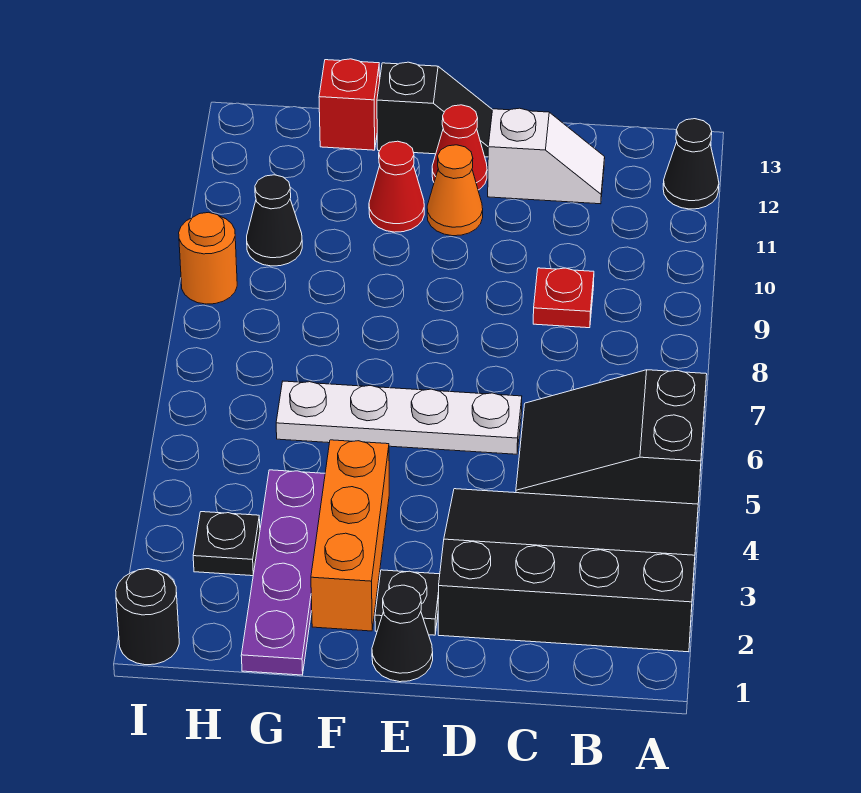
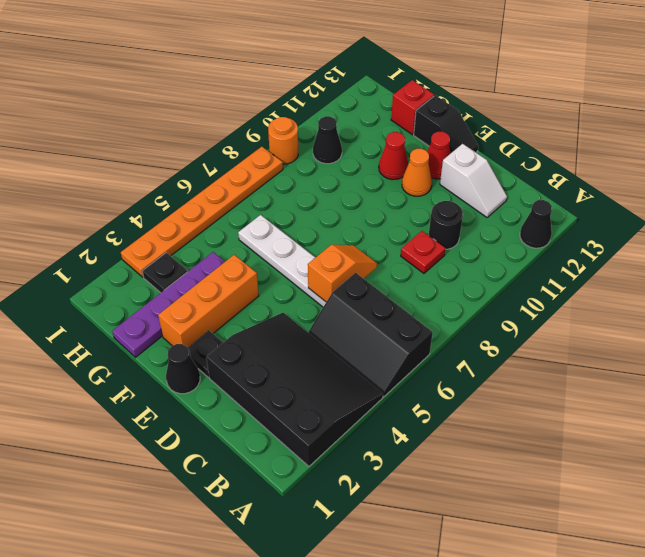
black slope A5:C6 level 1 top A -> black slope A5:C6 level 1 top 6
none -> orange slope D6:D7 level 2 top 6
black round brick I1 level 1 -> black round brick C10 level 1
none -> orange plate I3:I8 level 1

